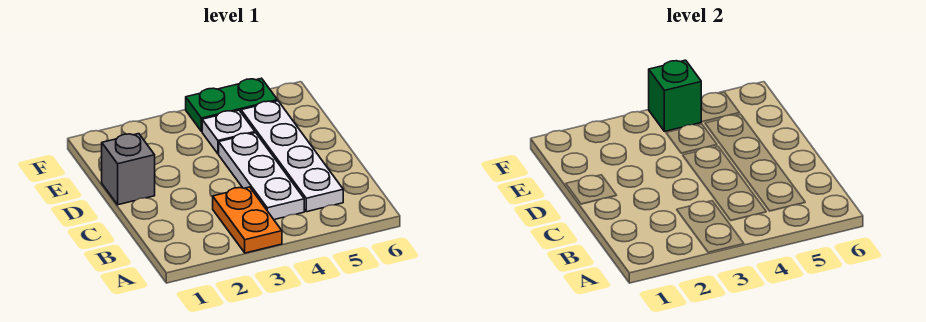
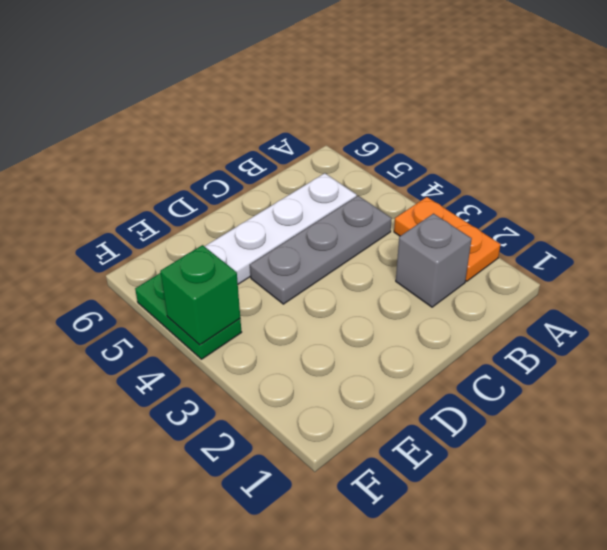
orange plate A3:B3 level 1 -> orange plate A2:A3 level 1
white plate B4:D4 level 1 -> grey plate B4:D4 level 1
grey brick D1 level 1 -> grey brick B2 level 1
white plate E4 level 1 -> none

